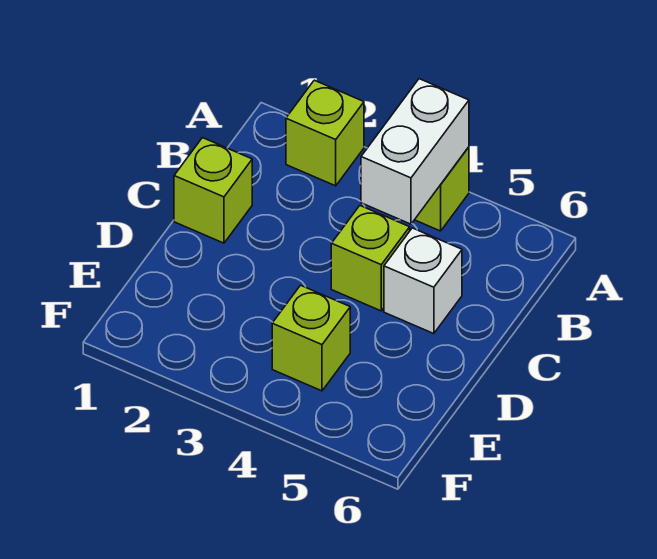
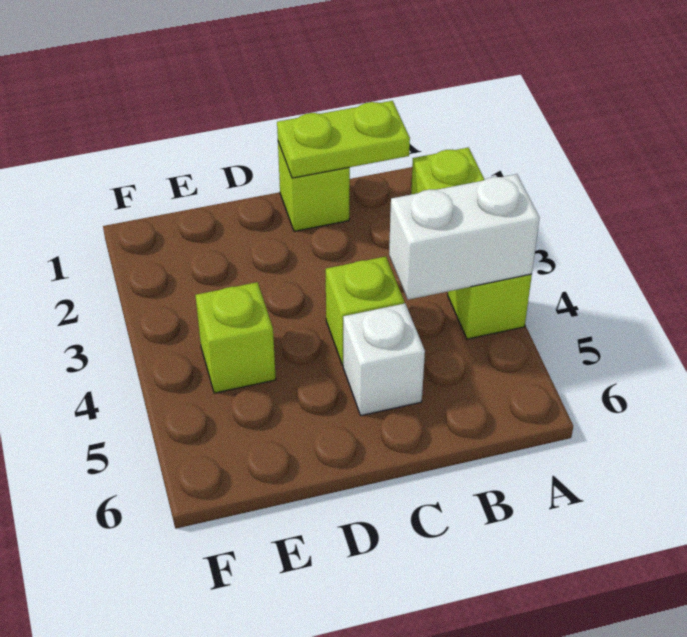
none -> lime plate B1:C1 level 2

